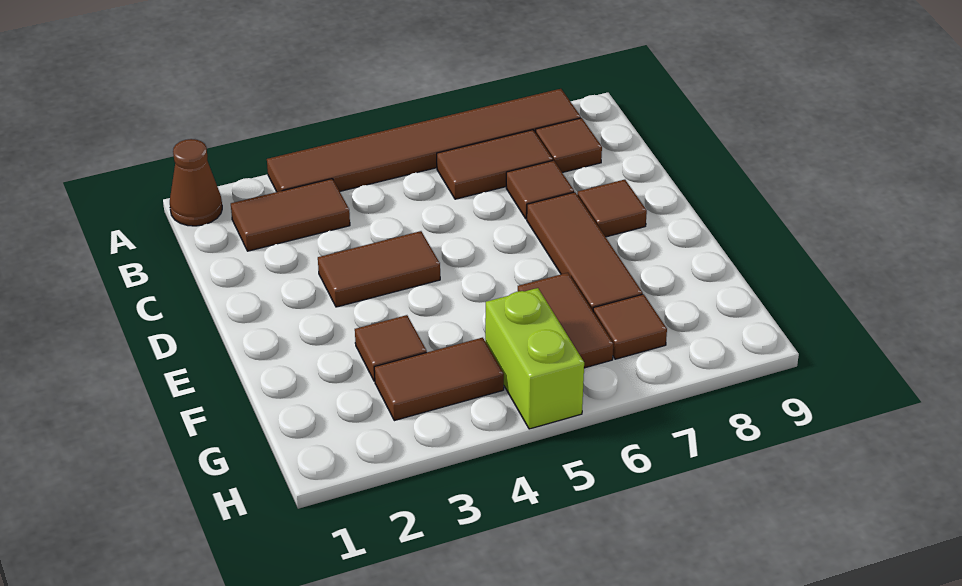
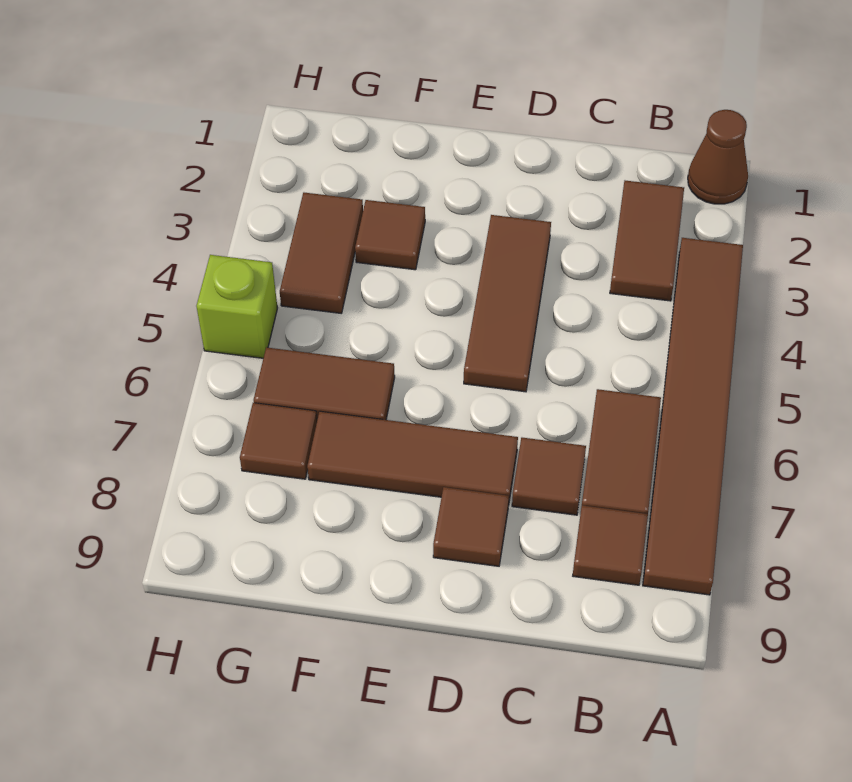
brown tile D3:D4 level 1 -> brown tile D3:D5 level 1
lime brick G5:H5 level 1 -> lime brick H5 level 1

